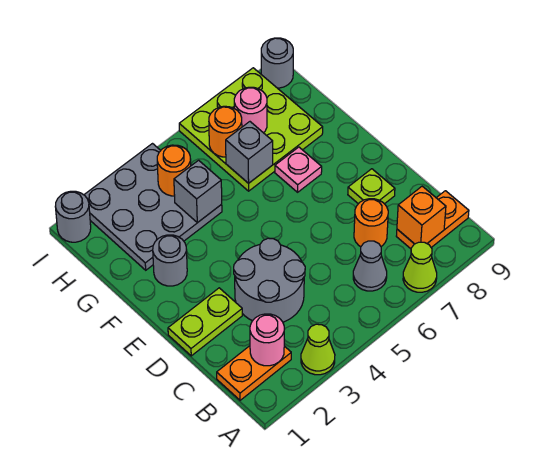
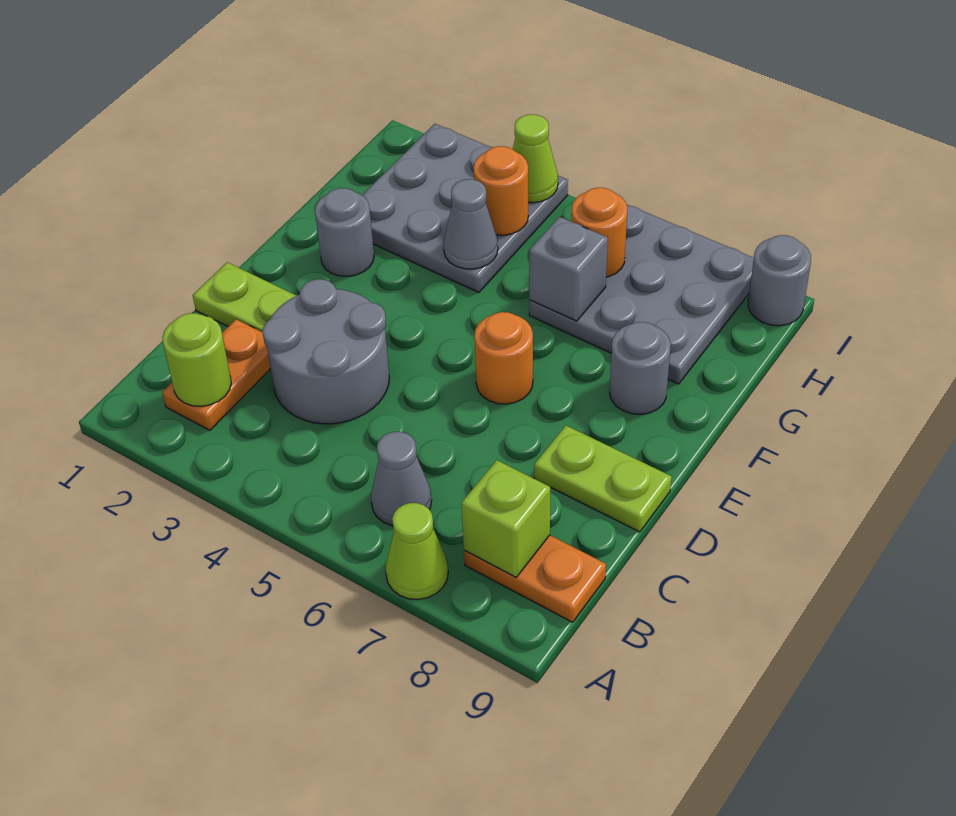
lime cone A3 level 1 -> lime cone I4 level 2
orange plate B1:B2 level 1 -> orange plate B2:C2 level 1
pink round brick B2 level 2 -> lime round brick B2 level 2
orange brick B8 level 2 -> lime brick B8 level 2
orange round brick C7 level 1 -> orange round brick E6 level 1
lime plate D8 level 1 -> lime plate D8:D9 level 1
pink plate F7 level 1 -> none
grey brick G4 level 2 -> grey cone G4 level 2
lime plate G6:I8 level 1 -> grey plate G6:I8 level 1
pink round brick H7 level 2 -> none
grey round brick I1 level 1 -> grey round brick F8 level 1

